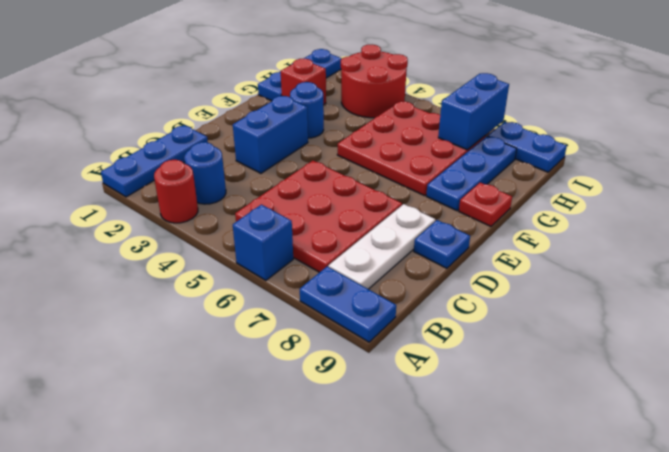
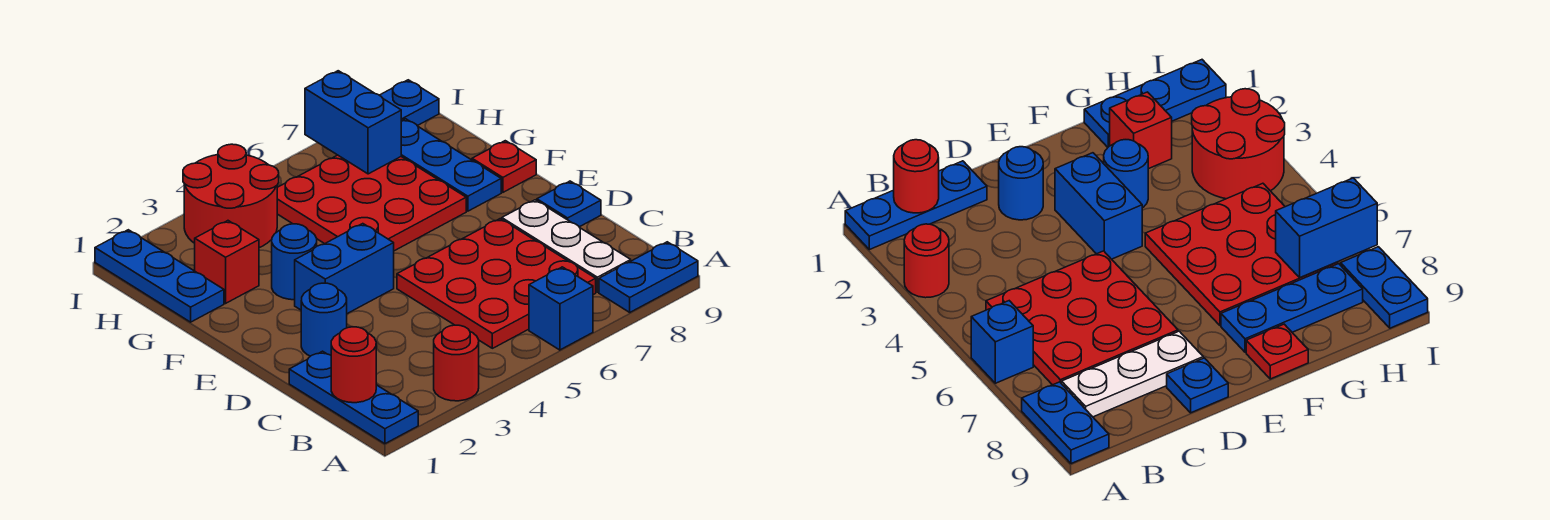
none -> red round brick B1 level 2
blue round brick B3 level 1 -> blue round brick D2 level 1
blue brick D3:E3 level 1 -> blue brick E3:E4 level 1

